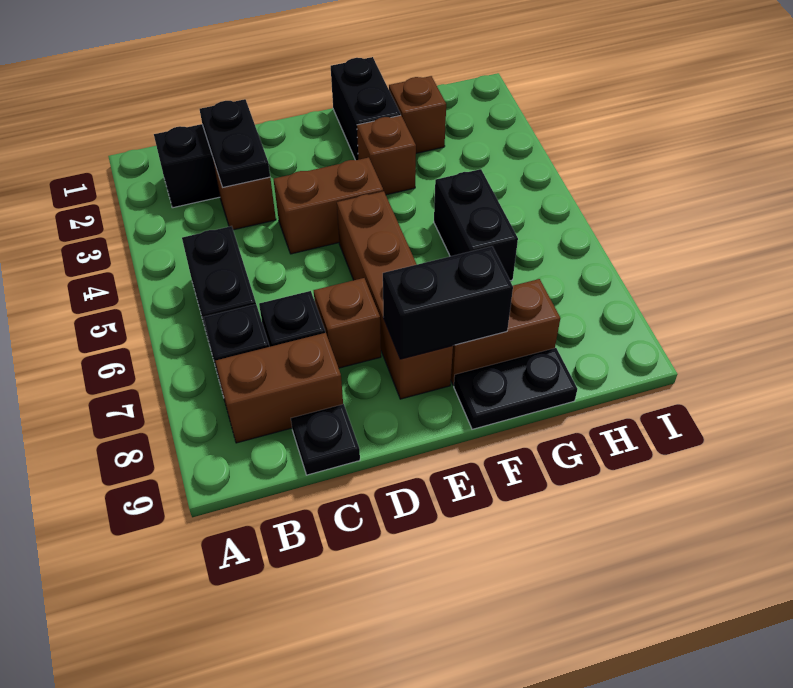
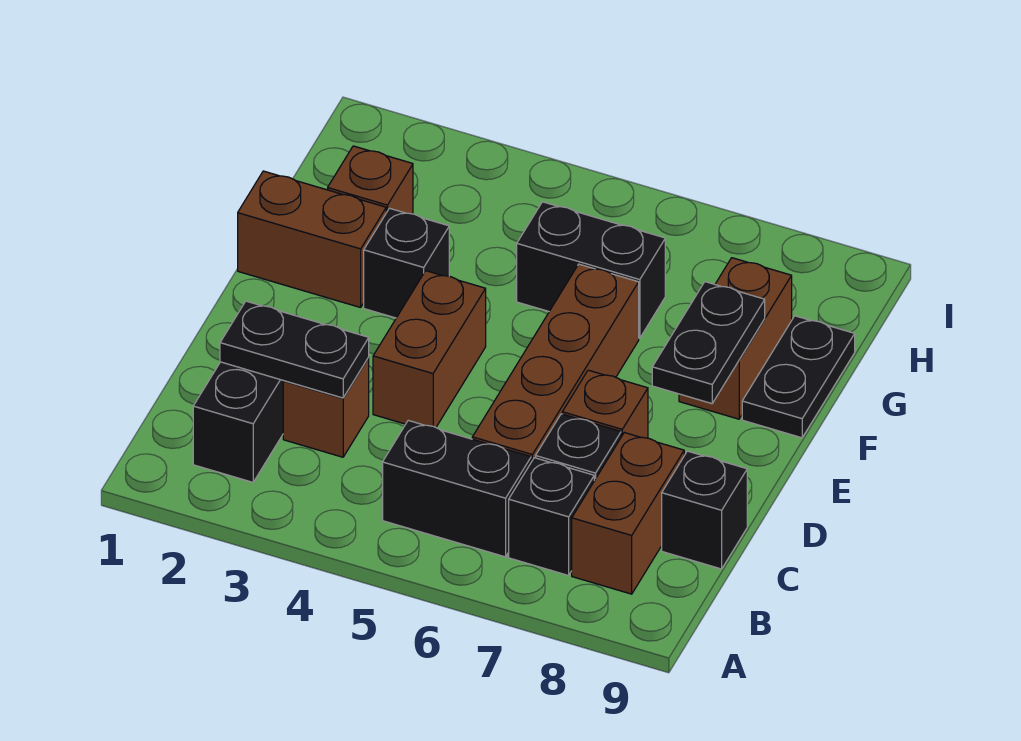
black plate C9 level 1 -> black brick C9 level 1
brown brick E5:E8 level 1 -> brown brick C6:F6 level 1
black brick E8:F8 level 2 -> black plate E8:F8 level 2
black brick F1:F2 level 1 -> brown brick F1:F2 level 1
brown brick F3 level 1 -> black brick F3 level 1

